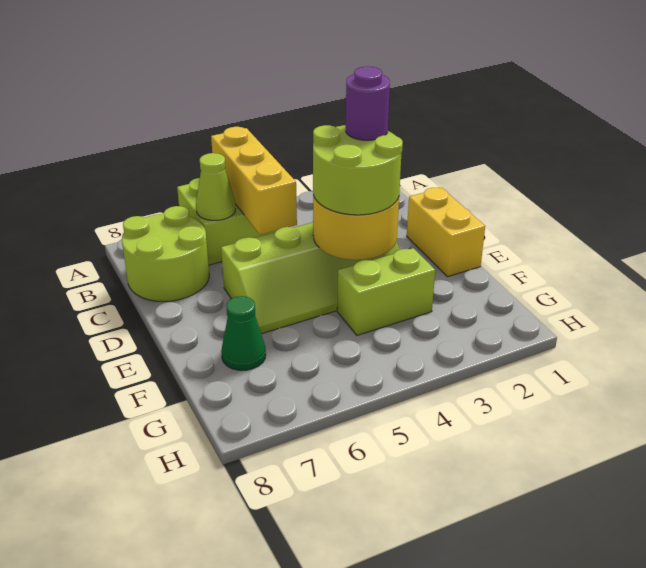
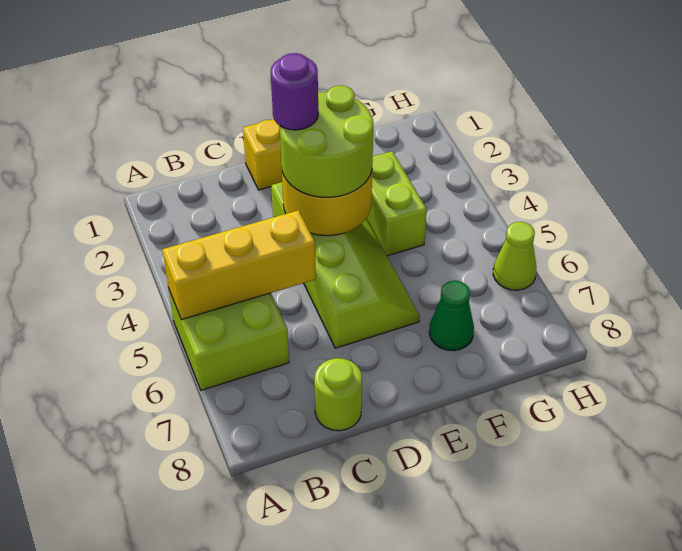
lime cone B6 level 2 -> lime cone H6 level 1
lime round brick B7:C8 level 1 -> lime round brick C8 level 1

